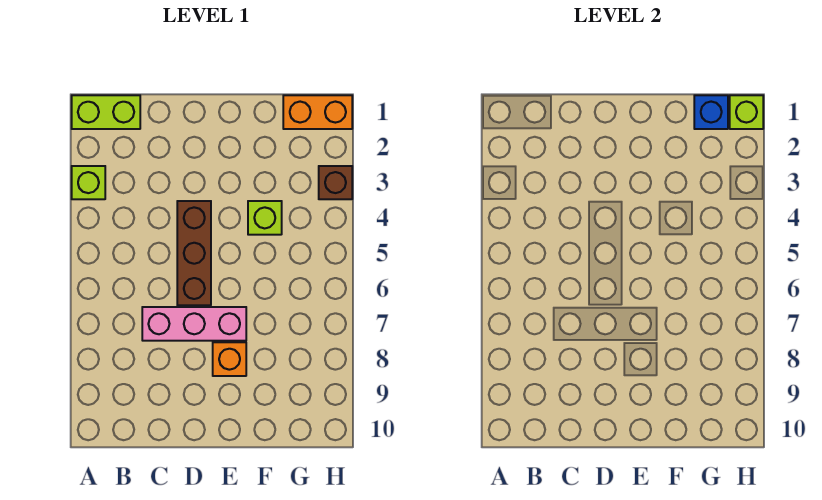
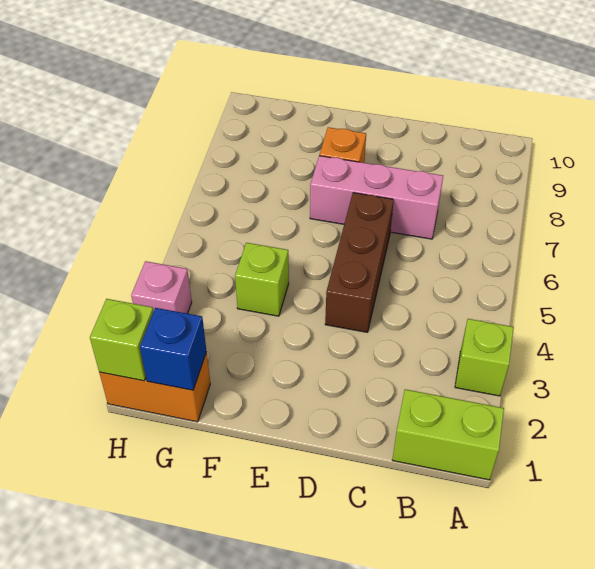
brown brick H3 level 1 -> pink brick H3 level 1

